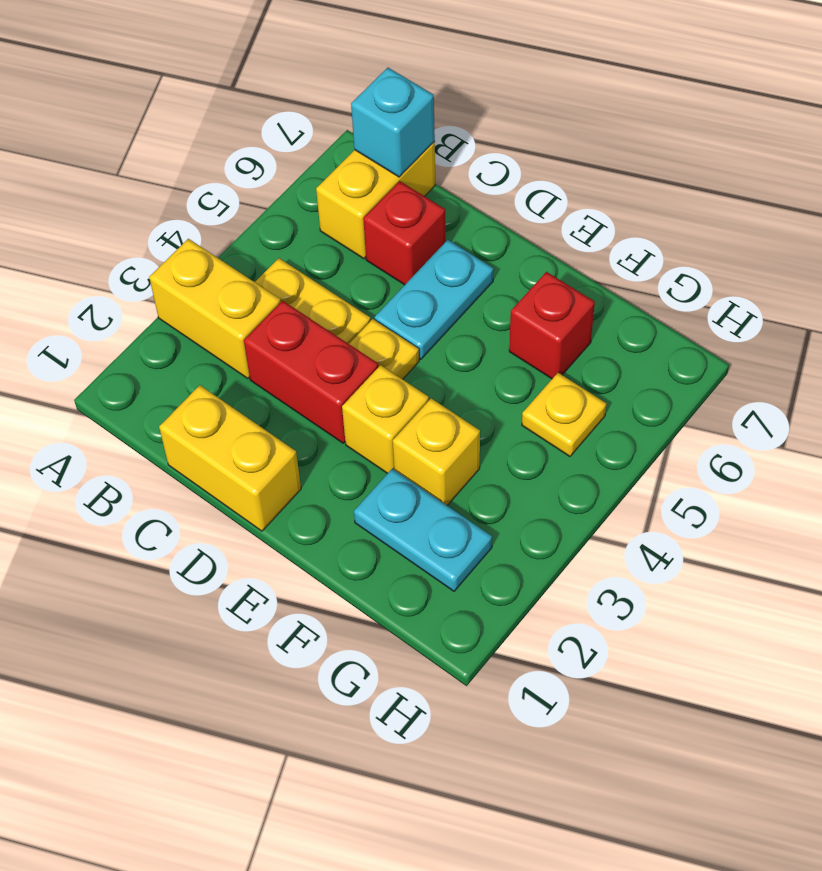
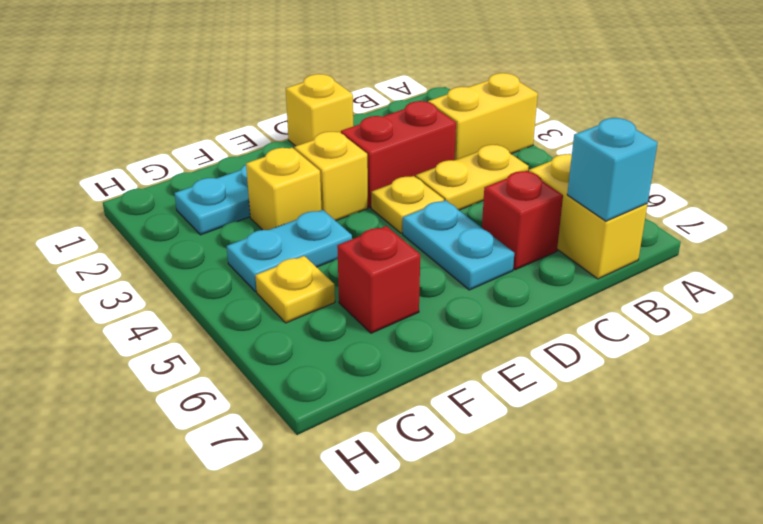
yellow brick C1:D1 level 1 -> yellow brick D1 level 1
none -> cyan plate F4:G4 level 1

